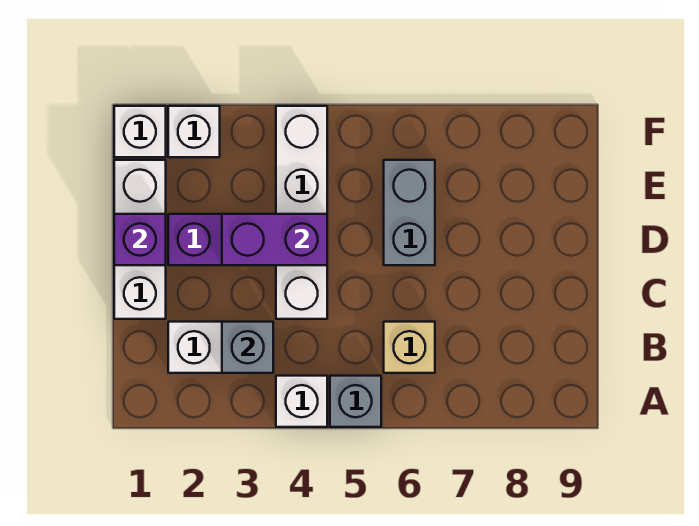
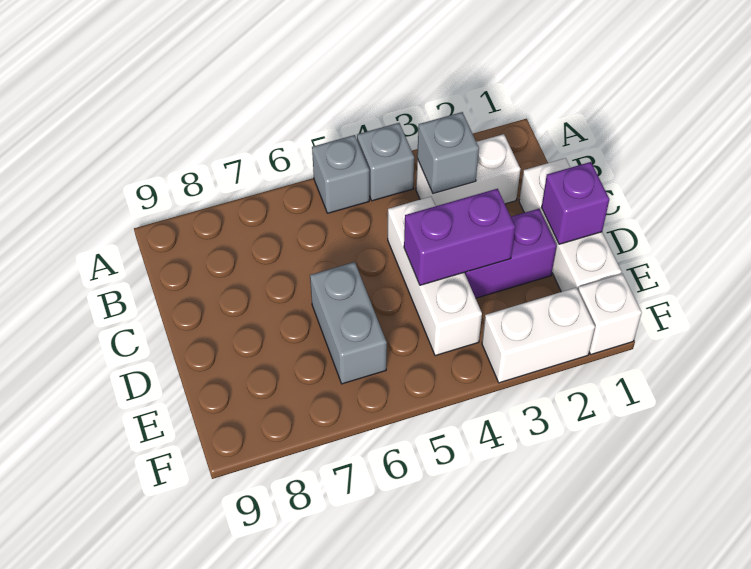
white brick A4 level 1 -> grey brick A4 level 1
tan brick B6 level 1 -> none
white brick C4:F4 level 1 -> white brick C4:E4 level 1
white brick F2 level 1 -> white brick F2:F3 level 1

